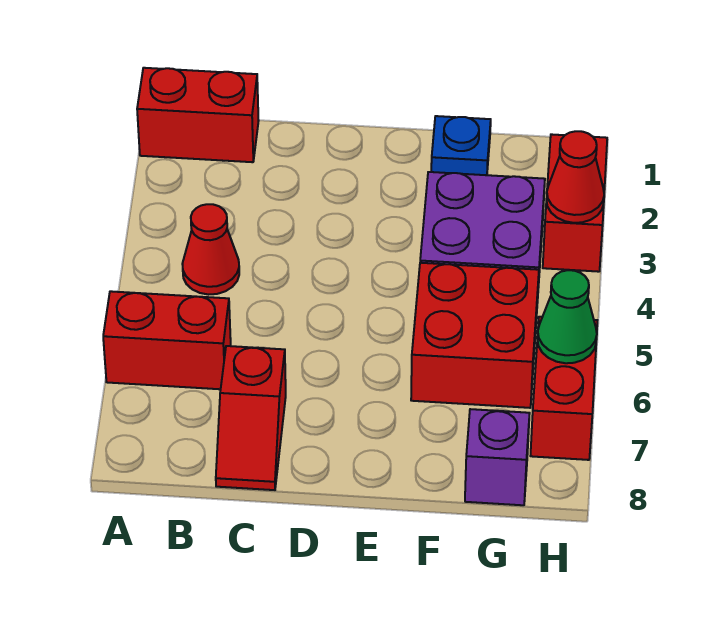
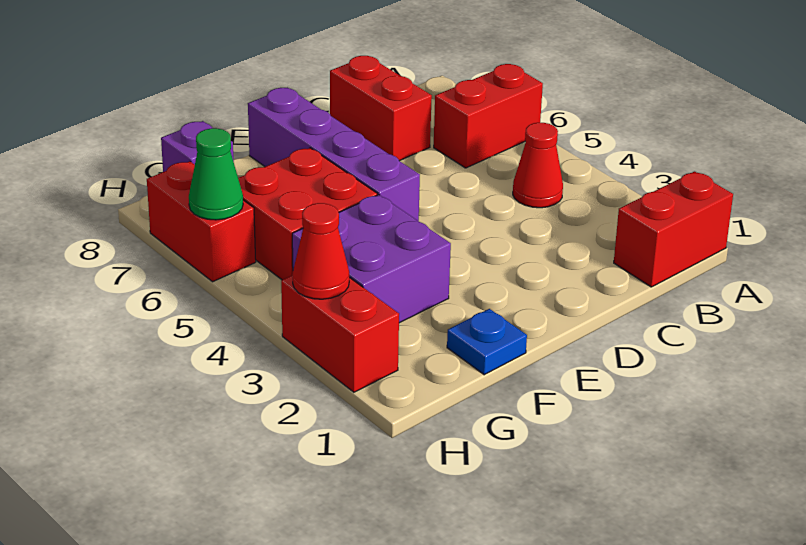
red slope C7:C8 level 1 top 7 -> red brick C7:C8 level 1
none -> purple brick E5:E8 level 1

